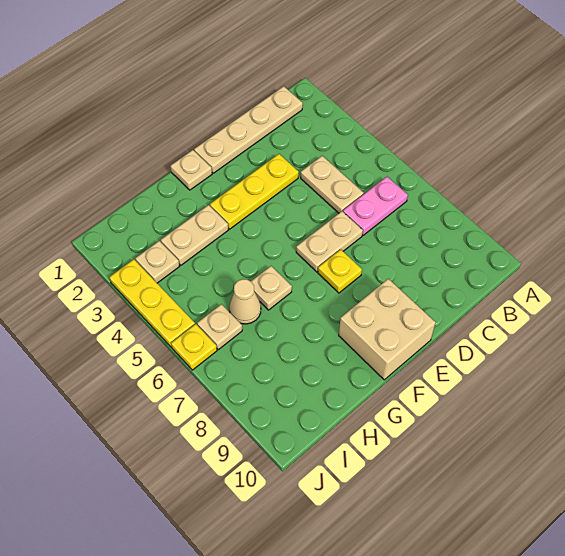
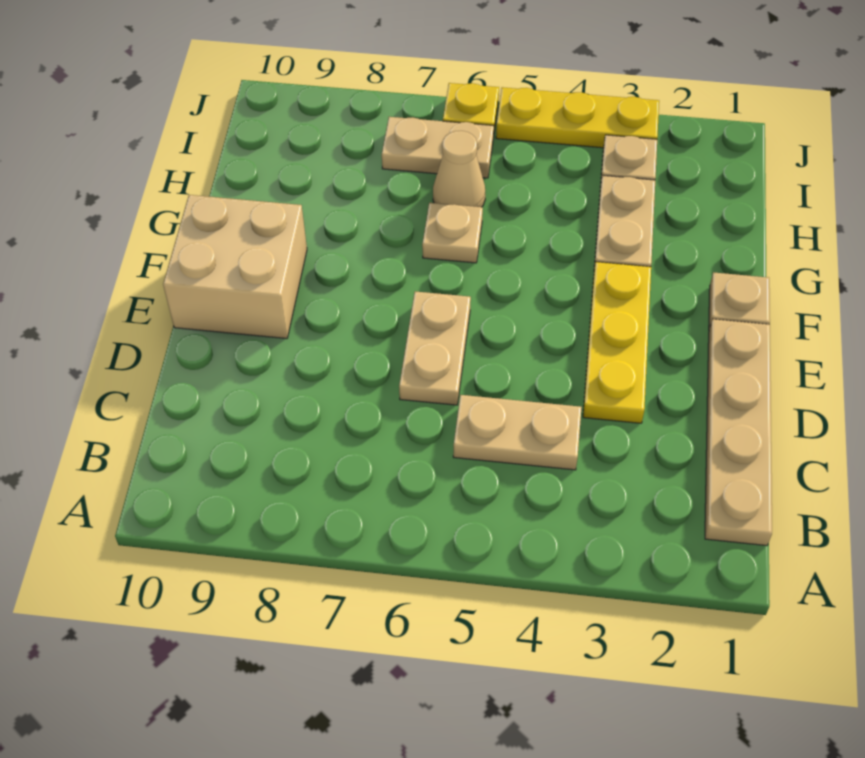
pink plate B6:C6 level 1 -> none
yellow plate E7 level 1 -> none
tan plate I6 level 1 -> tan plate I6:I7 level 1

